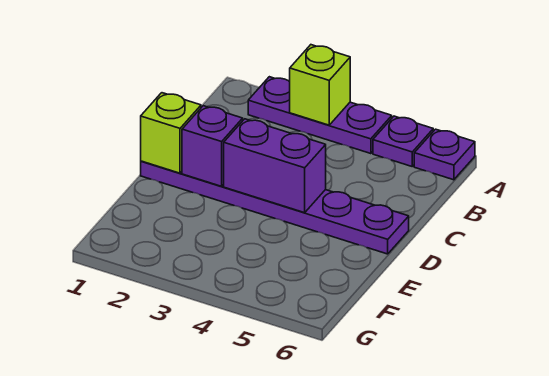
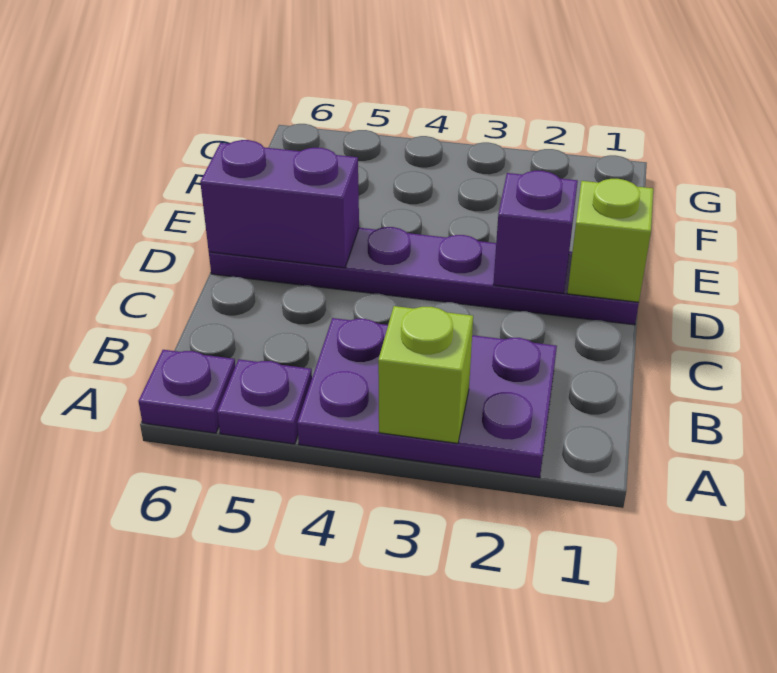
purple plate A2:A4 level 1 -> purple plate A2:B4 level 1
purple brick D3:D4 level 2 -> purple brick D5:D6 level 2

